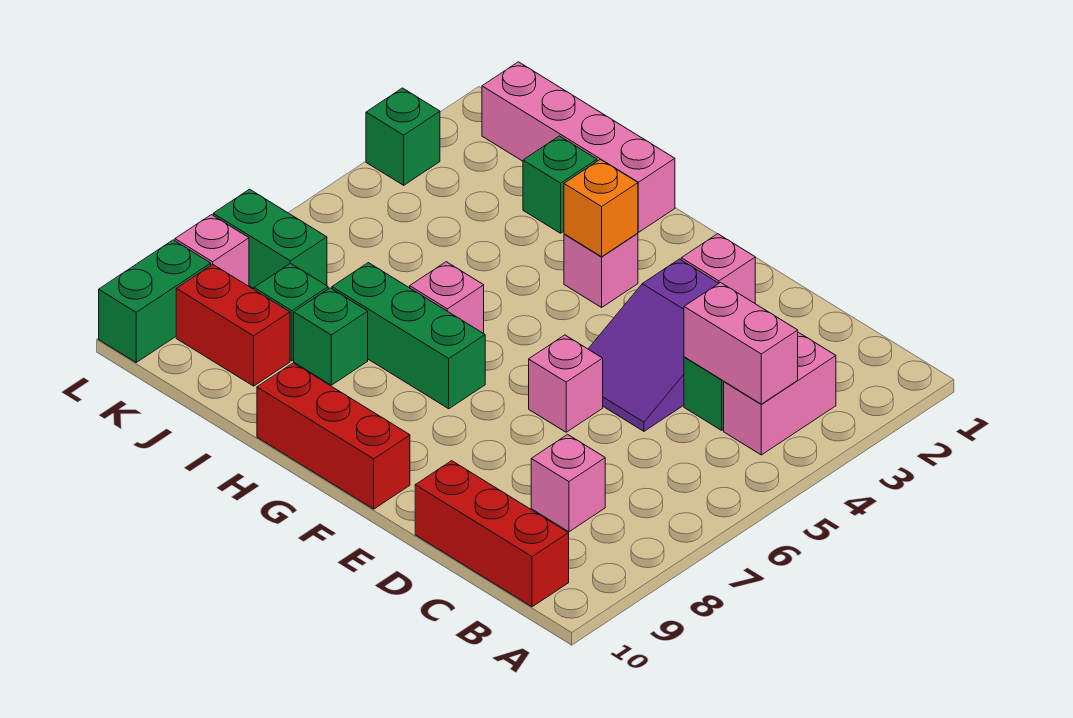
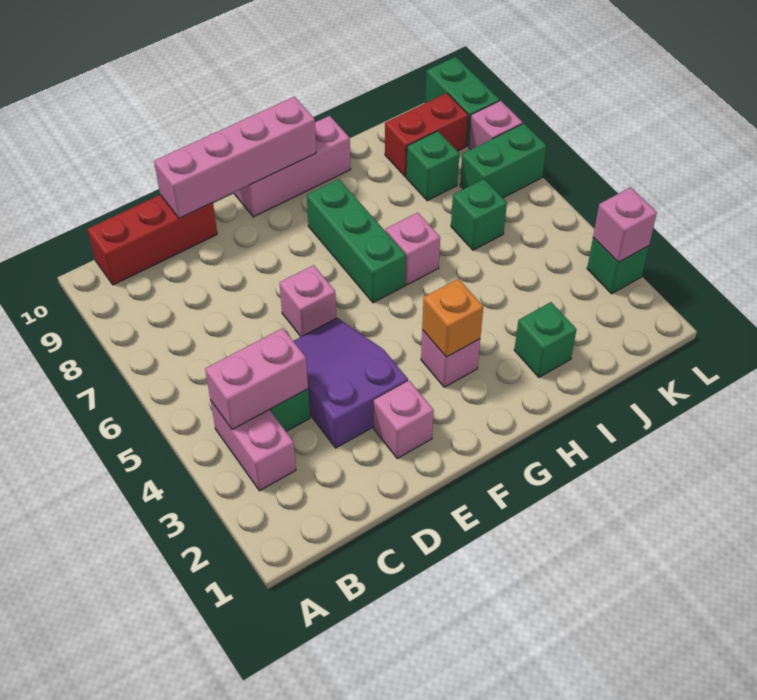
pink brick C8 level 1 -> pink brick L3 level 2
red brick F10:H10 level 1 -> pink brick F10:H10 level 1
green brick G7:I7 level 1 -> green brick G6:G8 level 1
pink brick H1:K1 level 1 -> pink brick D10:G10 level 2
green brick I8 level 1 -> green brick J6 level 1

